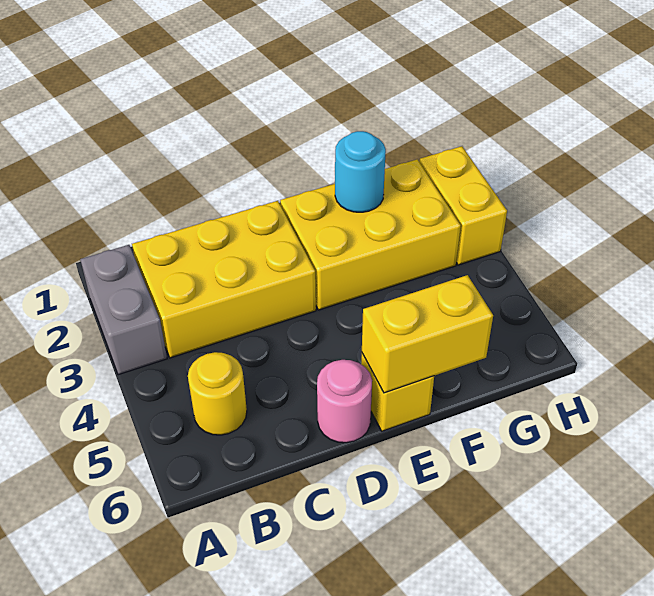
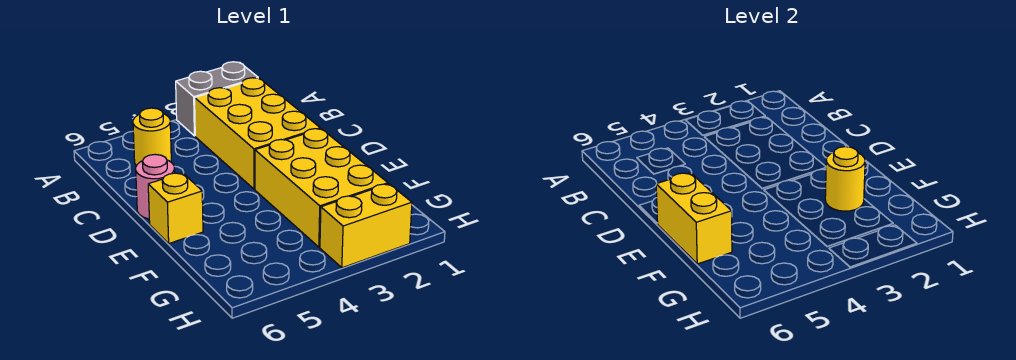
cyan round brick F2 level 2 -> yellow round brick F2 level 2

